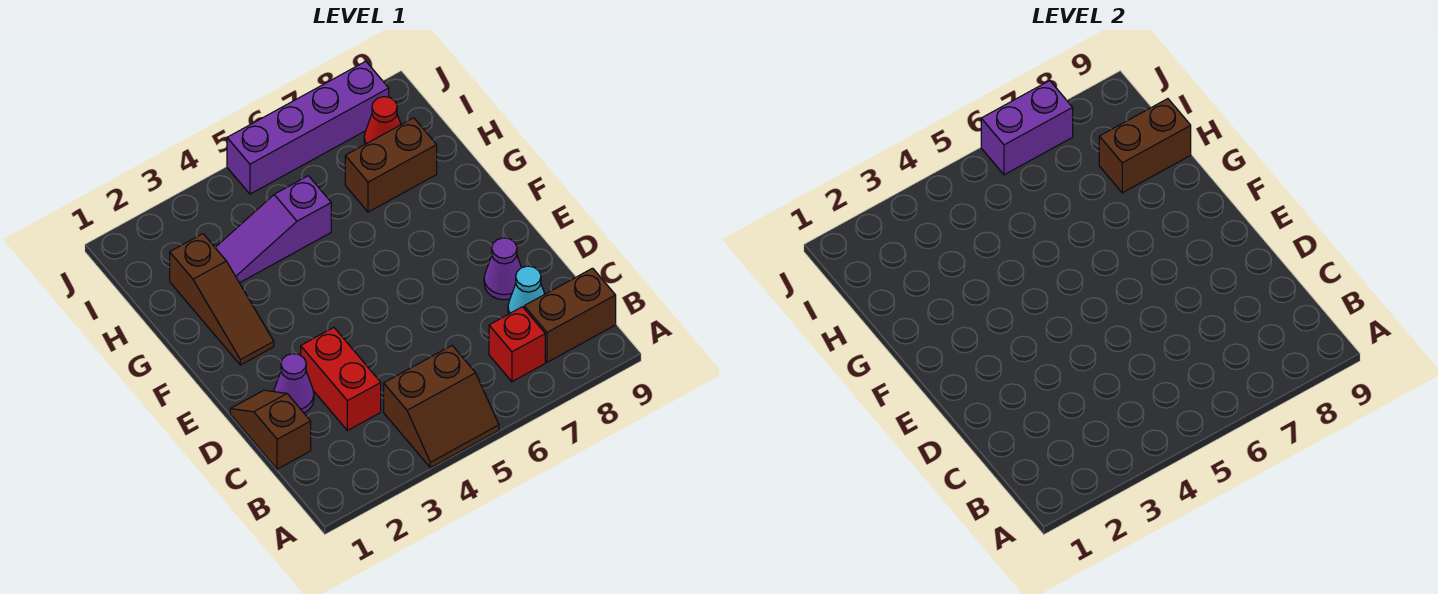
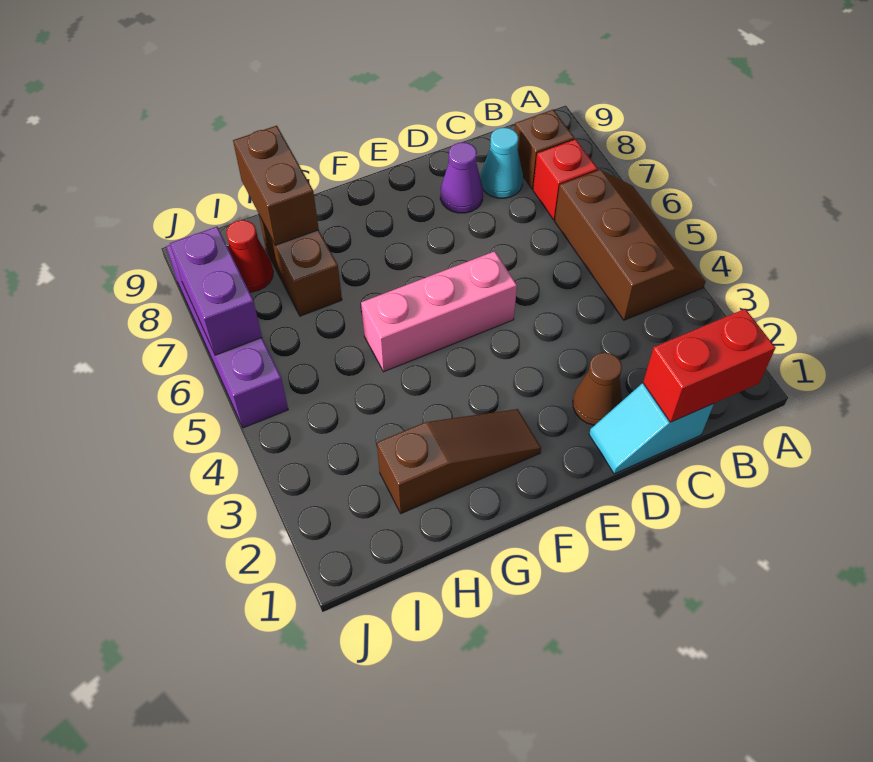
brown slope A4:B5 level 1 top B -> brown slope A4:B6 level 1 top B
brown brick B8:B9 level 1 -> brown brick B8 level 1
brown slope C1:D1 level 1 top C -> cyan slope C1:D1 level 1 top C
red brick C3:D3 level 1 -> red brick B1:C1 level 2
purple cone D2 level 1 -> brown cone D2 level 1
none -> pink brick E5:G5 level 1
purple slope H3:H5 level 1 top 5 -> none

